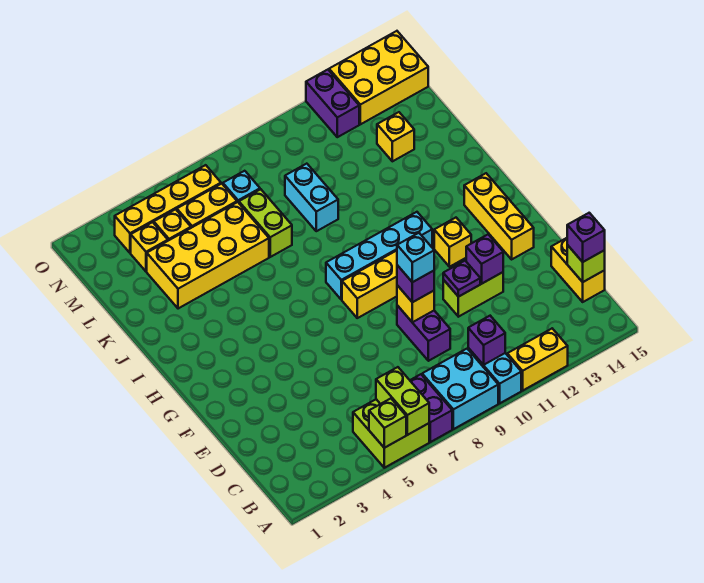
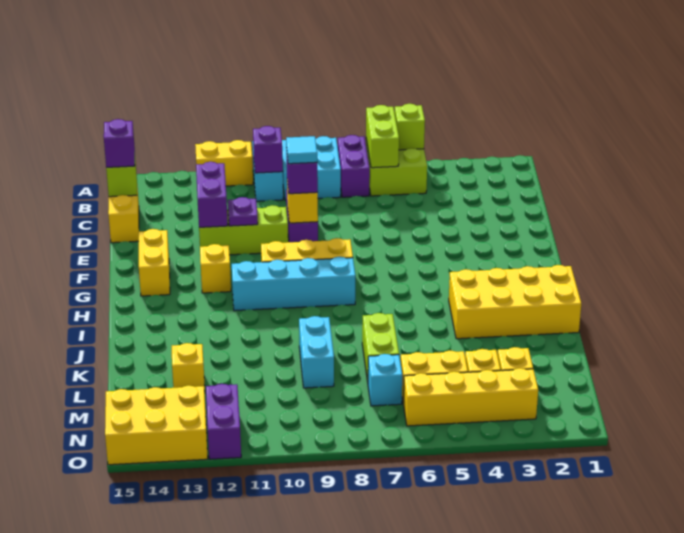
cyan brick E9 level 4 -> cyan tile E9 level 4
lime brick E11:E12 level 1 -> lime brick E10:E12 level 1
purple brick E12 level 2 -> purple brick D12:E12 level 2
yellow brick F14:H14 level 1 -> yellow brick F14:G14 level 1
yellow brick K3:L6 level 1 -> yellow brick I1:J4 level 1

